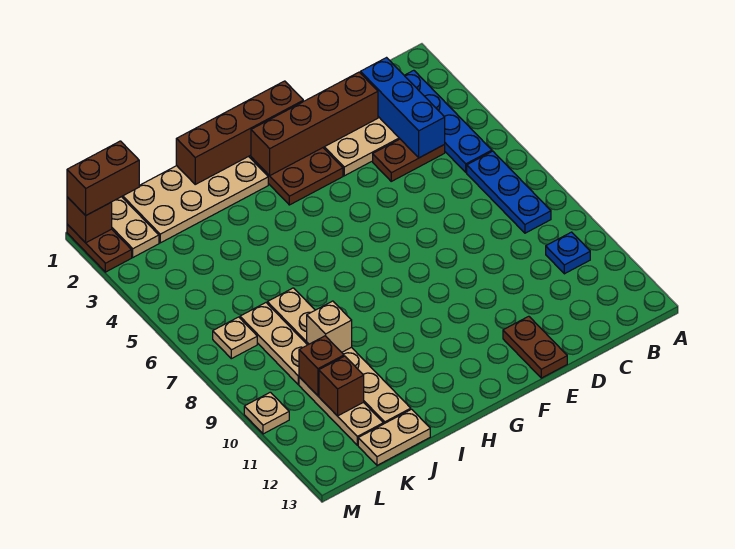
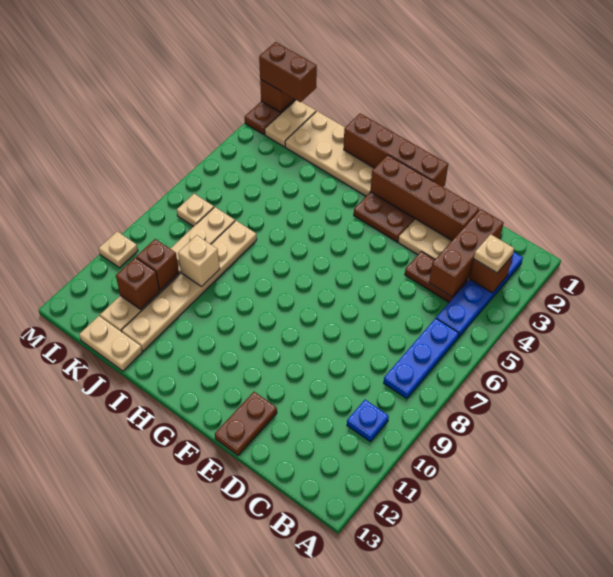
none -> brown brick B3 level 2
none -> tan plate B3 level 3
blue brick C2:C4 level 2 -> brown brick C2:C4 level 2

